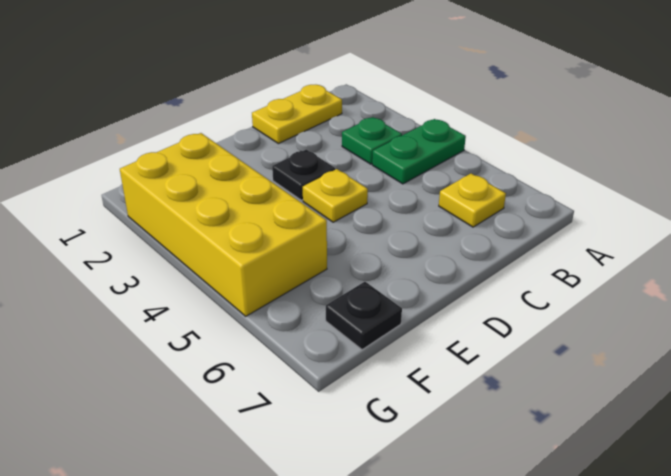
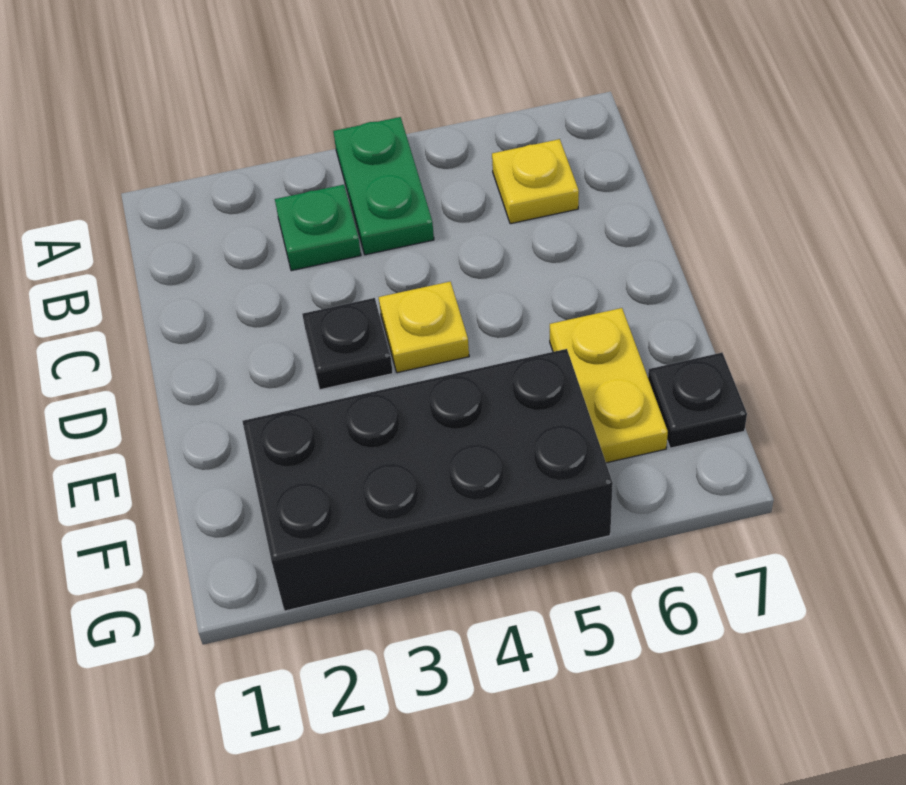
yellow plate B1:C1 level 1 -> yellow plate E6:F6 level 1
yellow brick F2:G5 level 1 -> black brick F2:G5 level 1

